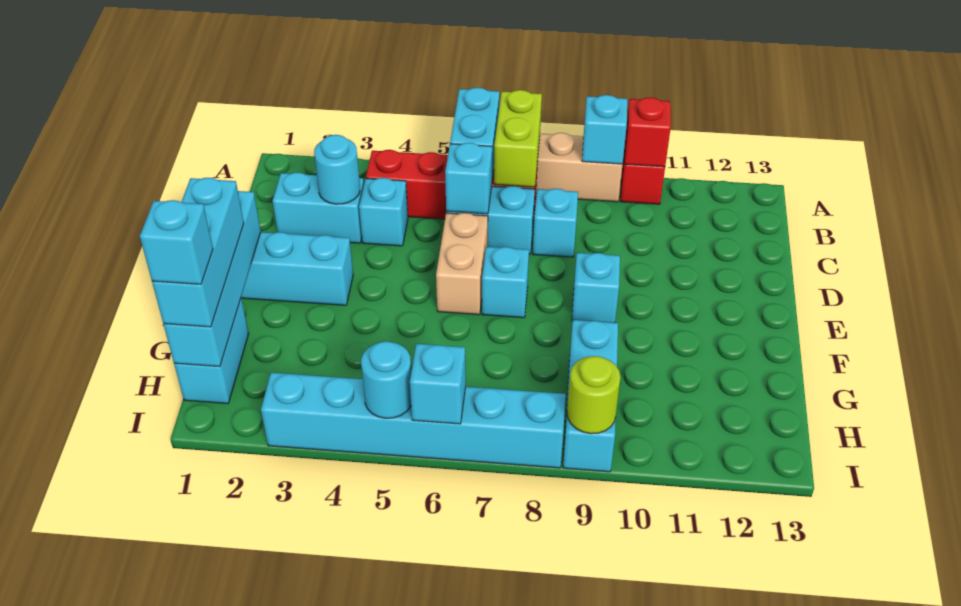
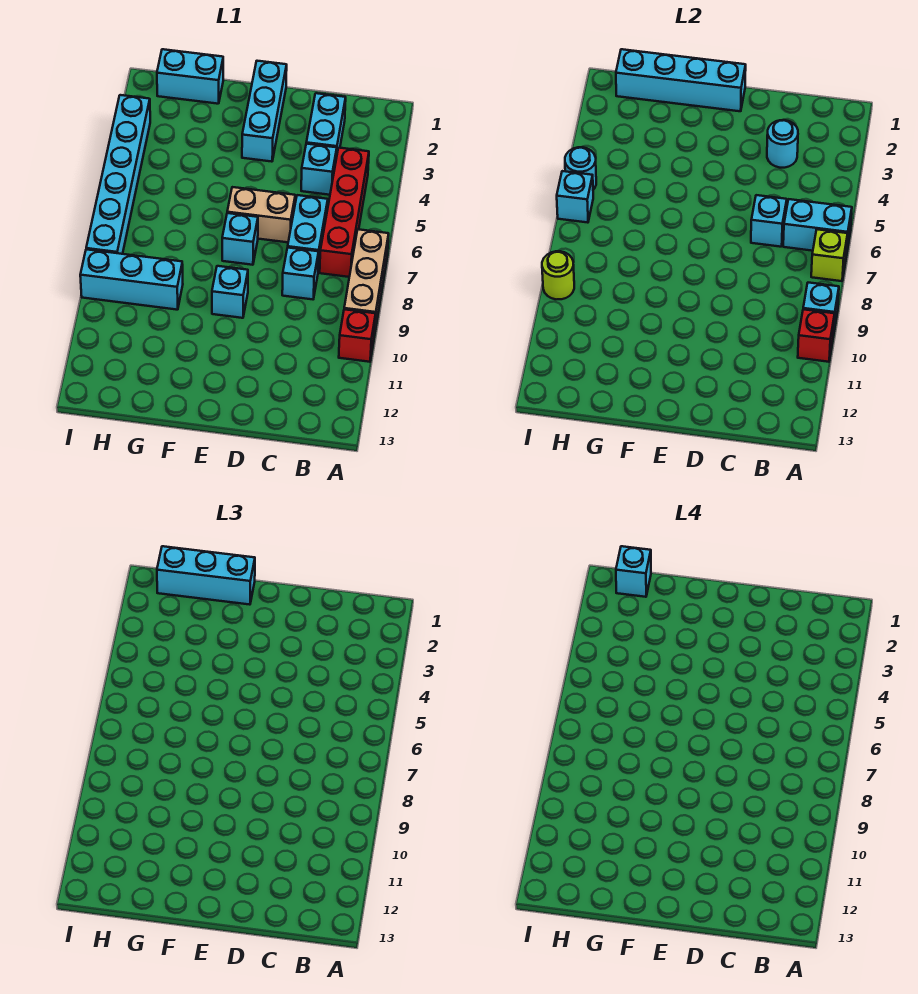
lime brick A7:B7 level 2 -> lime brick A7 level 2

